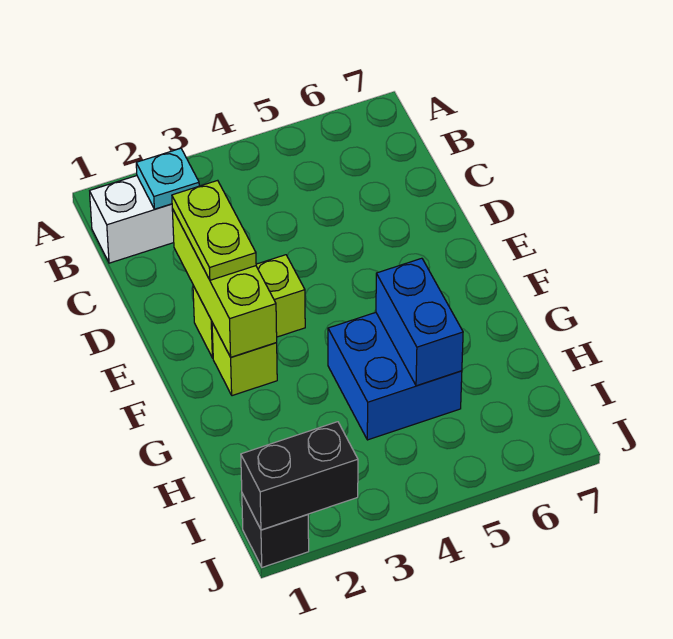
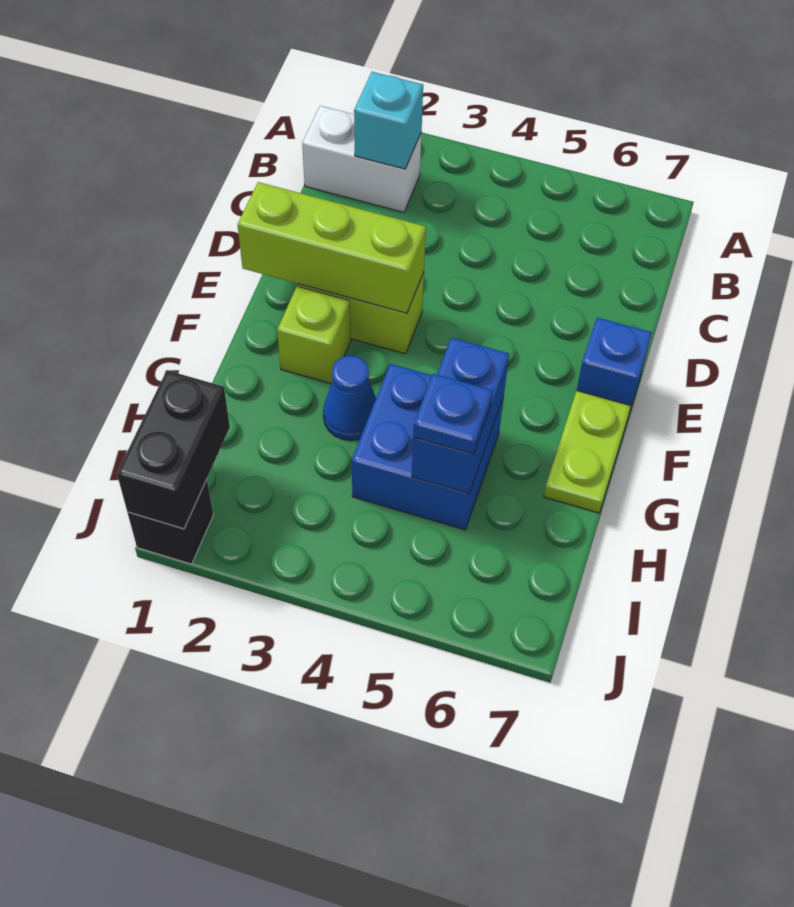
cyan plate B2 level 2 -> cyan brick B2 level 2
lime brick D2:F2 level 2 -> lime brick E1:E3 level 2
lime plate D2:E2 level 3 -> lime plate F7:G7 level 1
none -> blue brick E7 level 1
none -> blue cone G3 level 1
none -> blue plate H5 level 3
black brick J1:J2 level 2 -> black brick I1:J1 level 2

